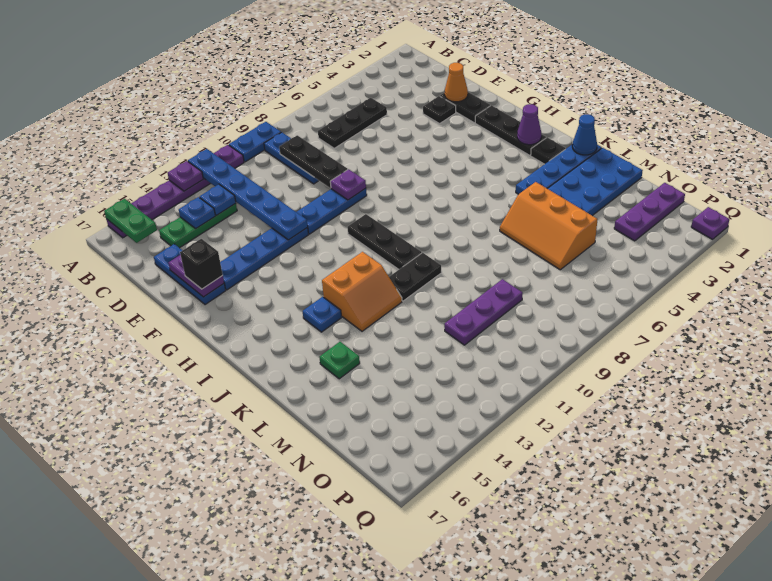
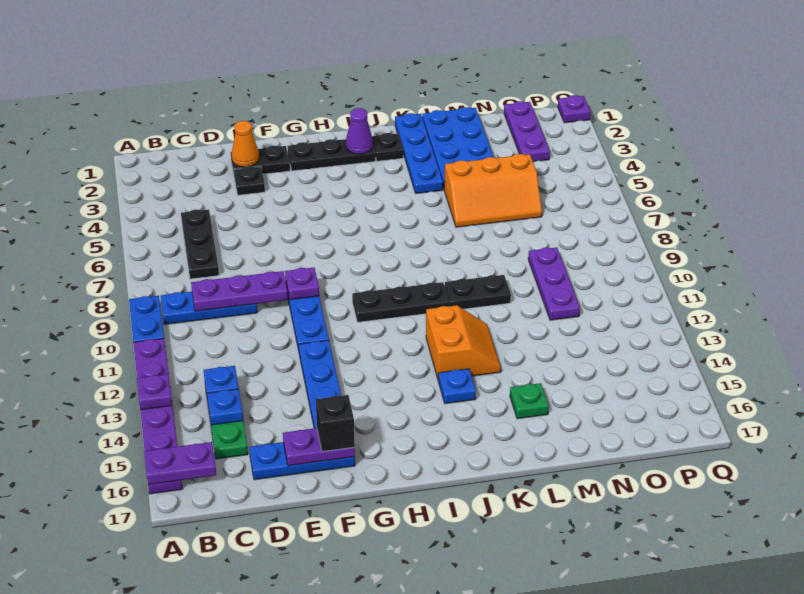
blue plate A12:F12 level 2 -> none
green plate A16:B16 level 2 -> purple plate A16:B16 level 2
black plate C9:E9 level 2 -> purple plate C9:E9 level 2
blue cone K1 level 2 -> none
black plate K10:K11 level 1 -> black plate K10:L10 level 1

